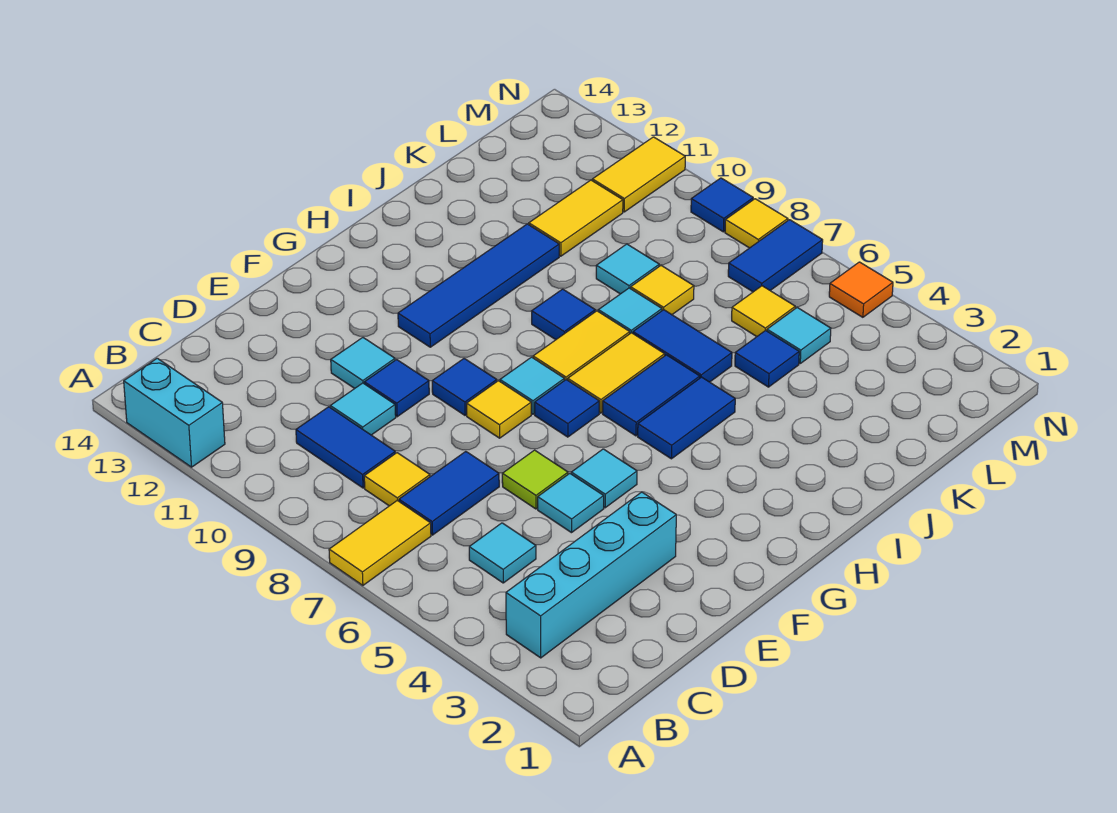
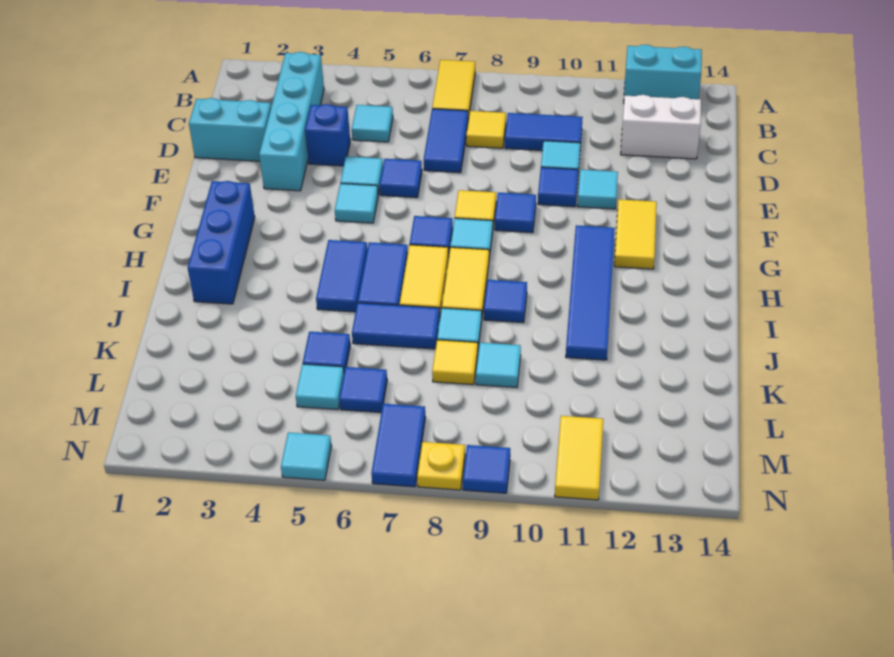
none -> white brick C12:C13 level 1
none -> cyan brick D1:D2 level 1
none -> blue brick D4 level 1
lime tile E6 level 1 -> blue tile E6 level 1
none -> blue brick G2:I2 level 1
yellow tile K11:L11 level 1 -> yellow tile F12:G12 level 1
yellow tile L6 level 1 -> blue tile L6 level 1
orange tile N5 level 1 -> cyan tile N5 level 1
yellow tile N8 level 1 -> yellow plate N8 level 1

